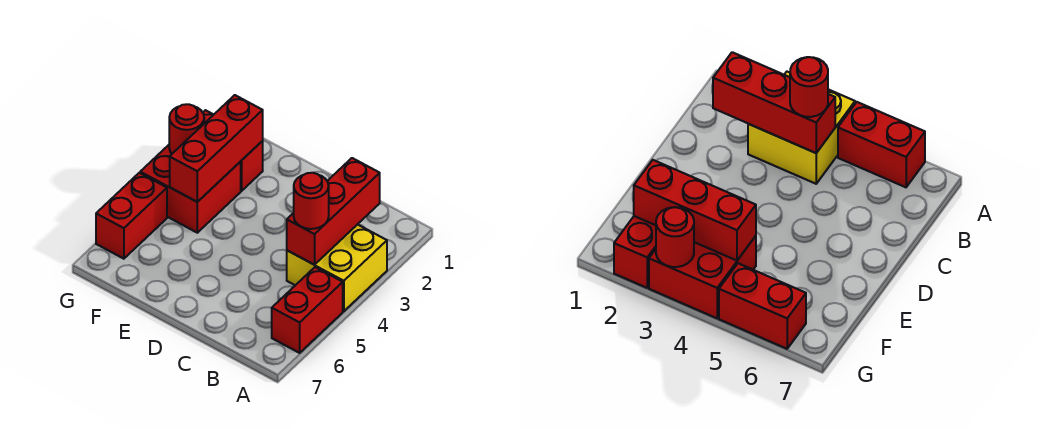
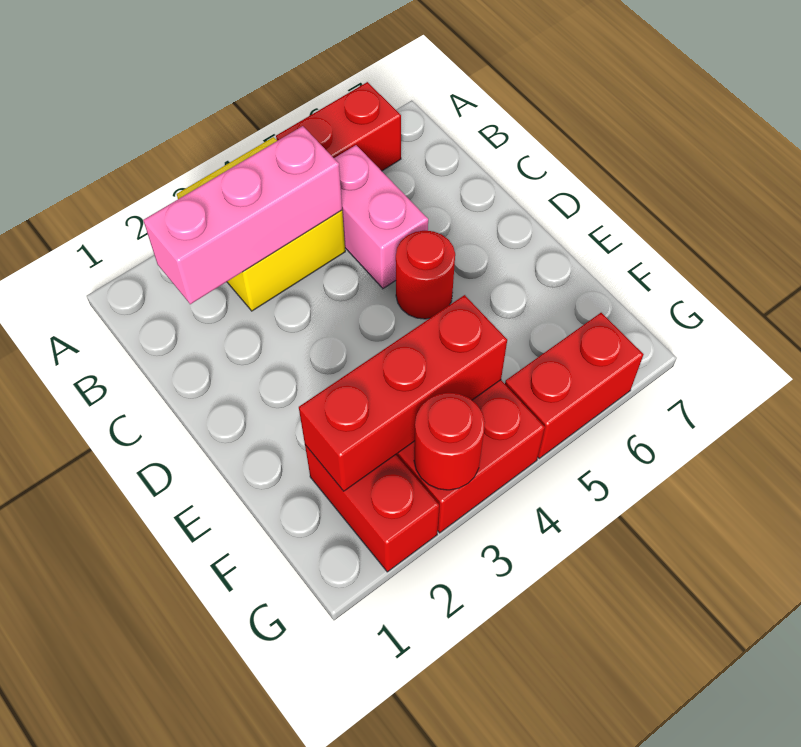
red brick B2:B4 level 2 -> pink brick B2:B4 level 2
red round brick B4 level 3 -> red round brick D5 level 1
none -> pink brick B5:C5 level 1

